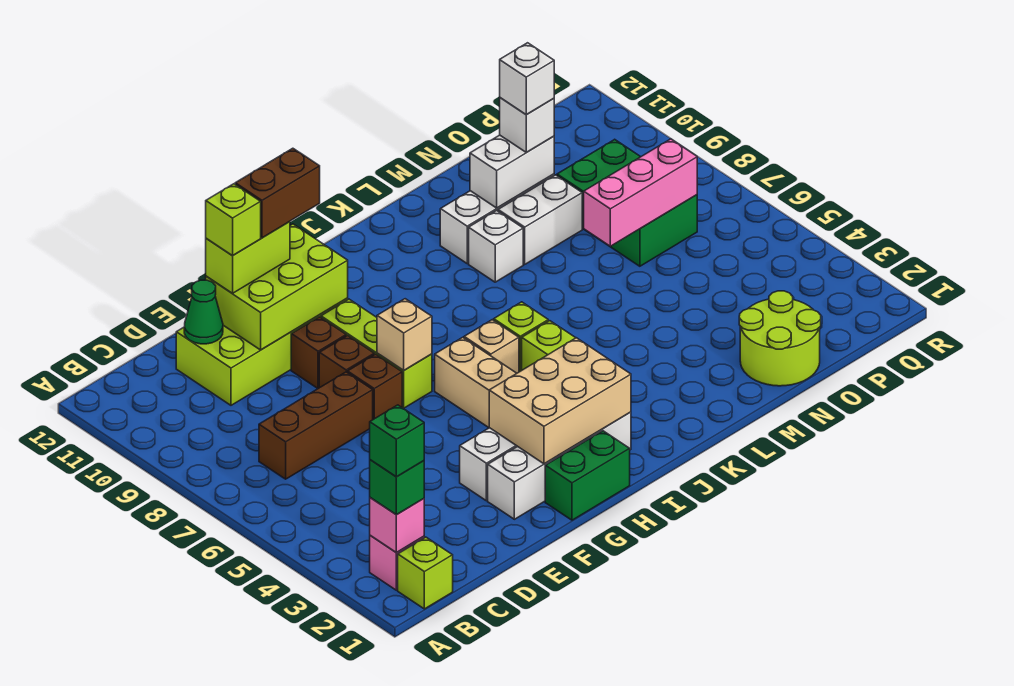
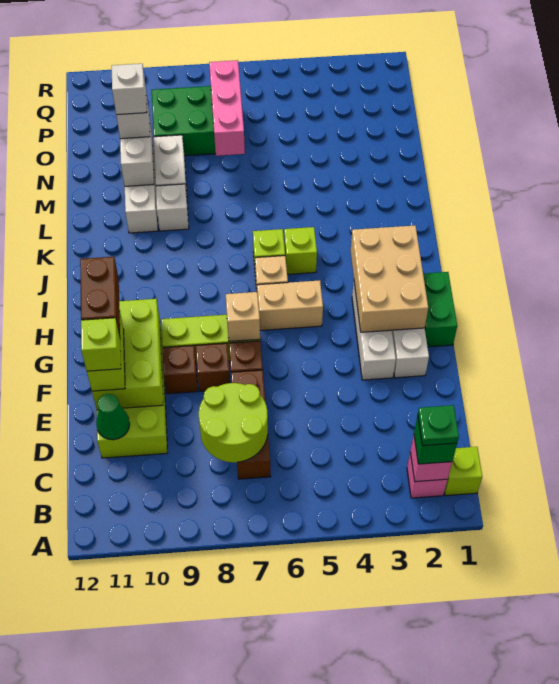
green brick B2 level 4 -> green plate B2 level 4
lime round brick N1:O2 level 1 -> lime round brick C7:D8 level 2

